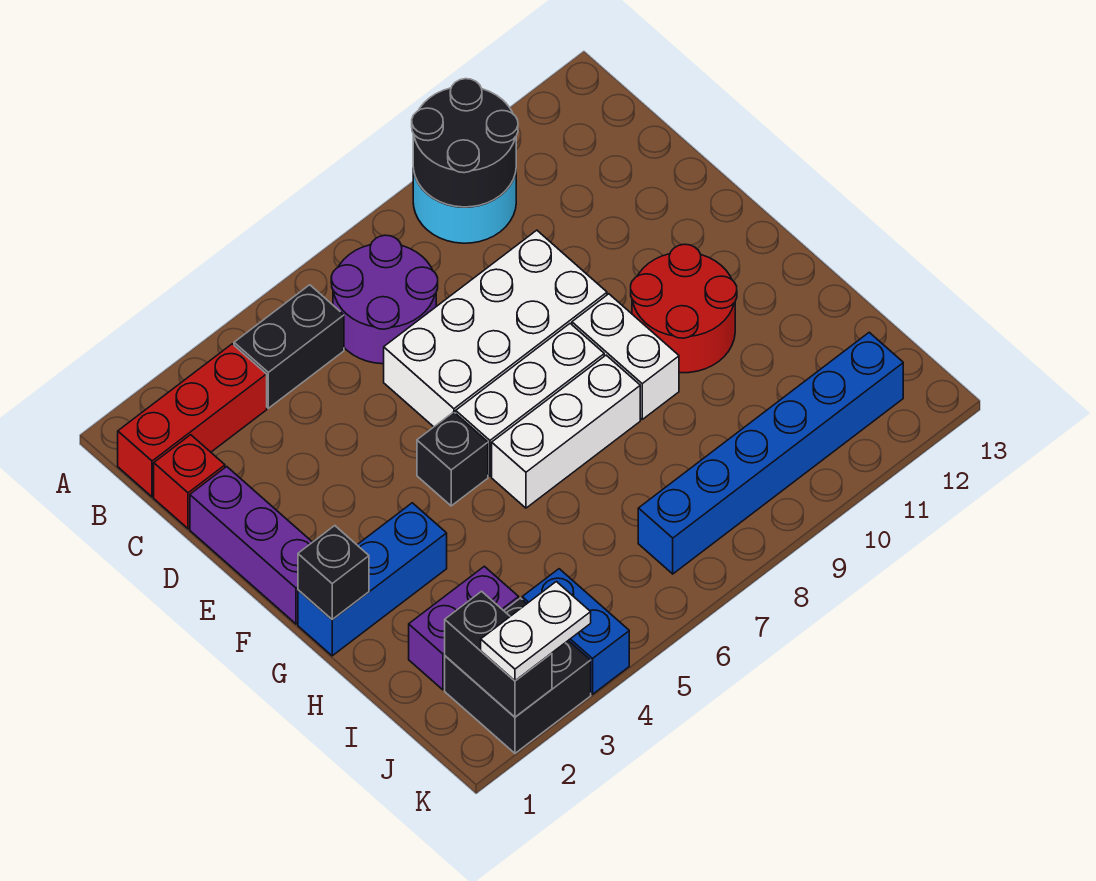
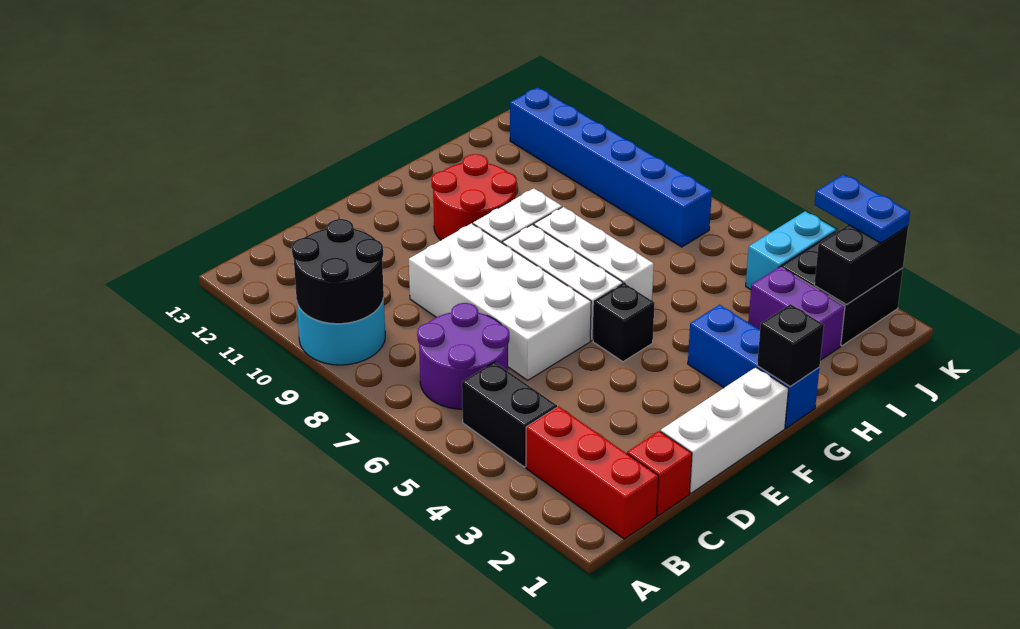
purple brick D1:F1 level 1 -> white brick D1:F1 level 1
blue brick J4:K4 level 1 -> cyan brick J4:K4 level 1
white plate K2:K3 level 3 -> blue plate K2:K3 level 3

